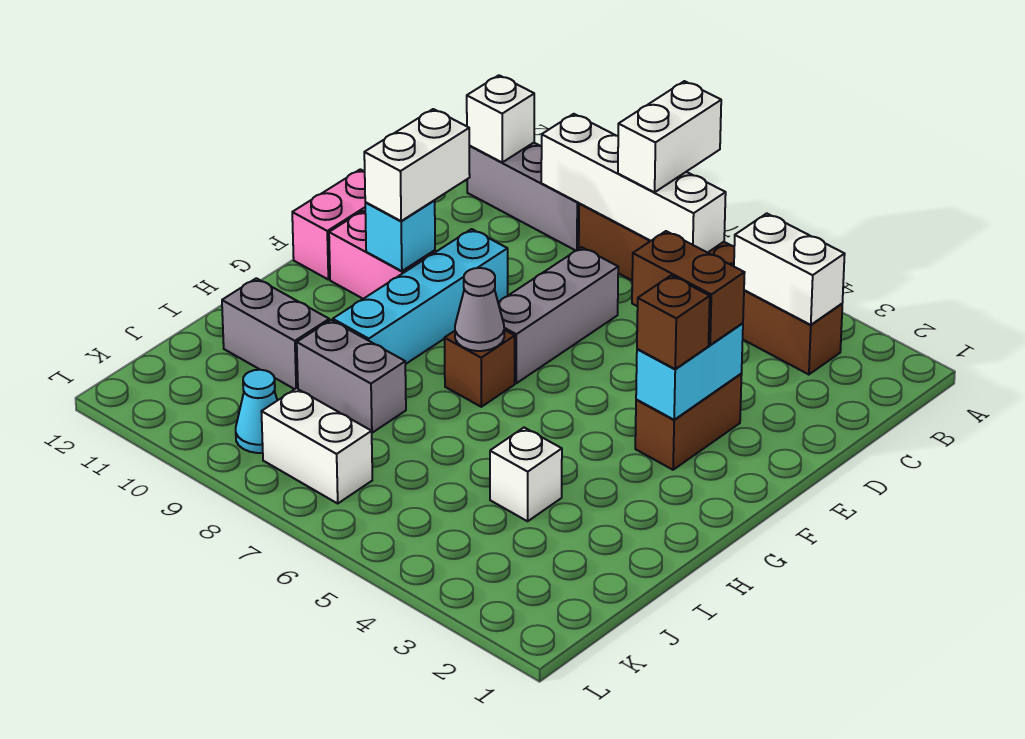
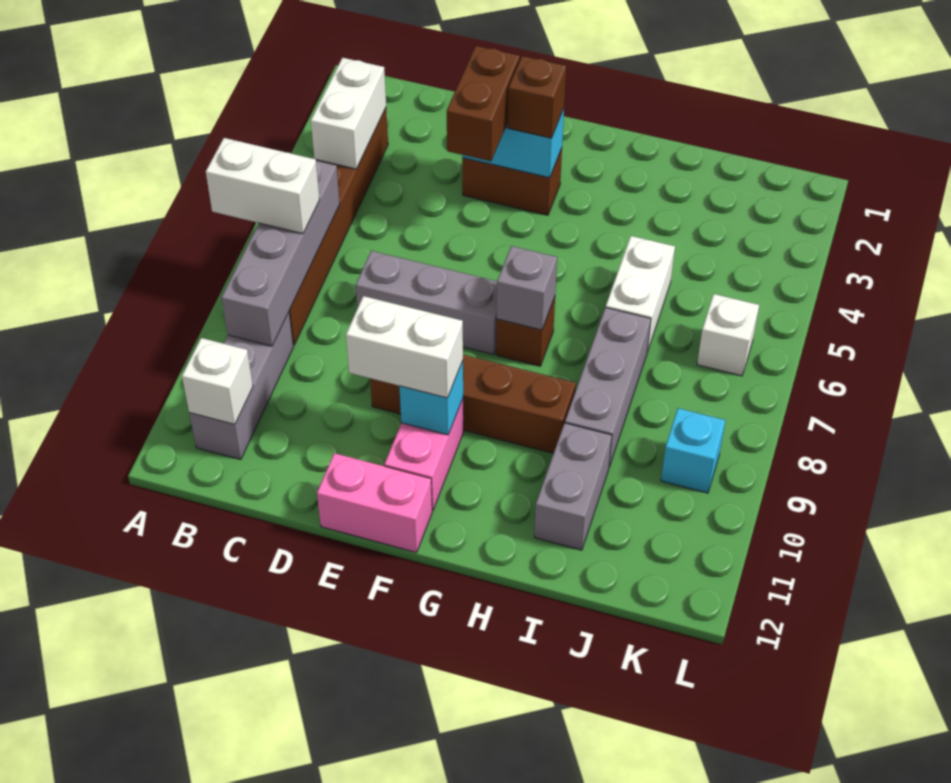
white brick B6:B9 level 2 -> grey brick B6:B9 level 2
cyan brick E9:H9 level 1 -> brown brick E9:H9 level 1
grey cone G7 level 2 -> grey brick G7 level 2
white brick I4 level 1 -> white brick K6 level 1
grey brick I8:I9 level 1 -> grey brick I7:I9 level 1
white brick K7:K8 level 1 -> white brick I5:I6 level 1
cyan cone K9 level 1 -> cyan brick K9 level 1

